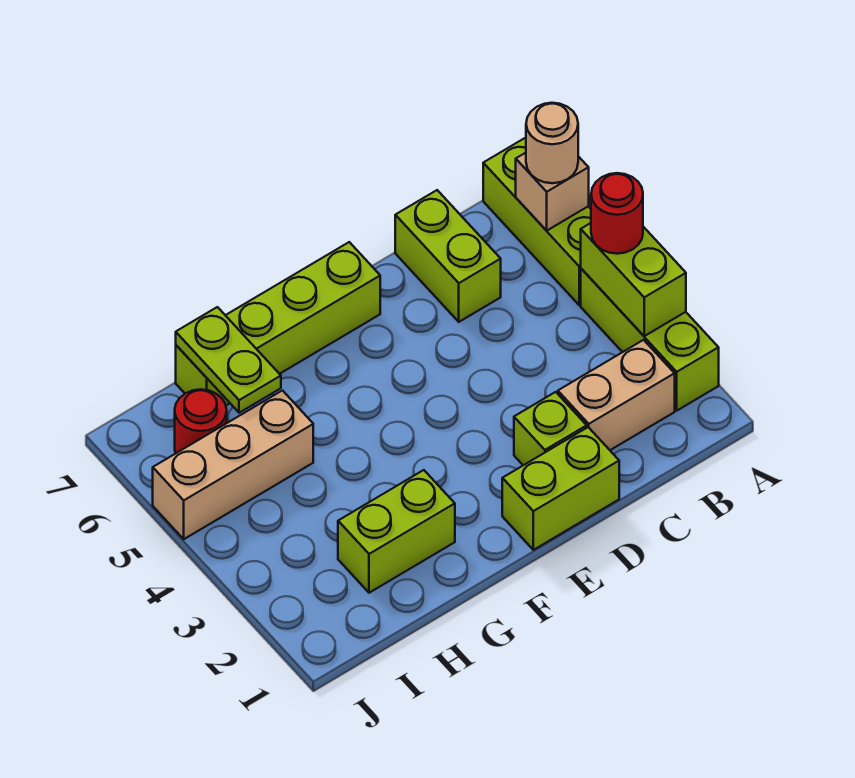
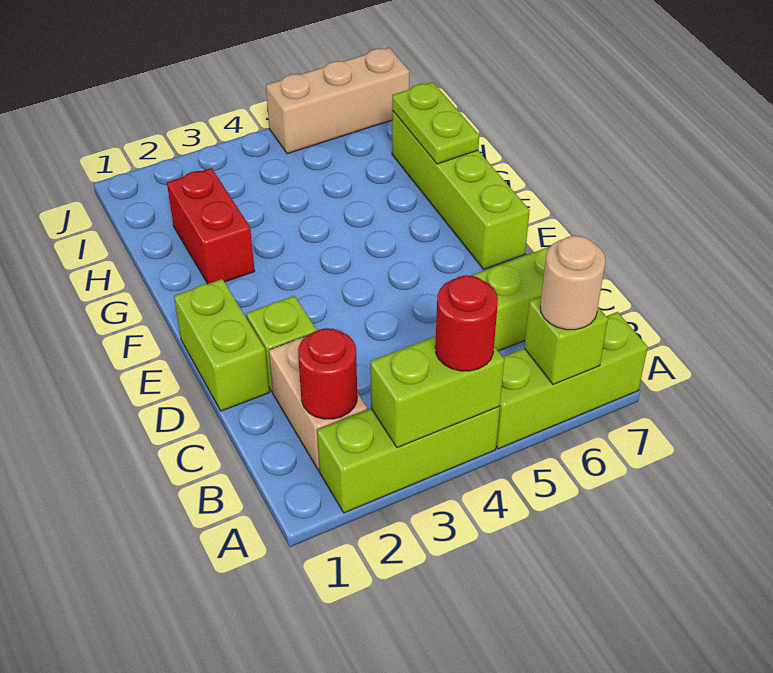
tan brick A6 level 2 -> lime brick A6 level 2
lime brick G2:H2 level 1 -> red brick G2:H2 level 1
tan brick H5:J5 level 1 -> tan brick J5:J7 level 1
lime plate H6:H7 level 2 -> lime plate G7:H7 level 2
red round brick I6 level 1 -> red round brick B2 level 2

